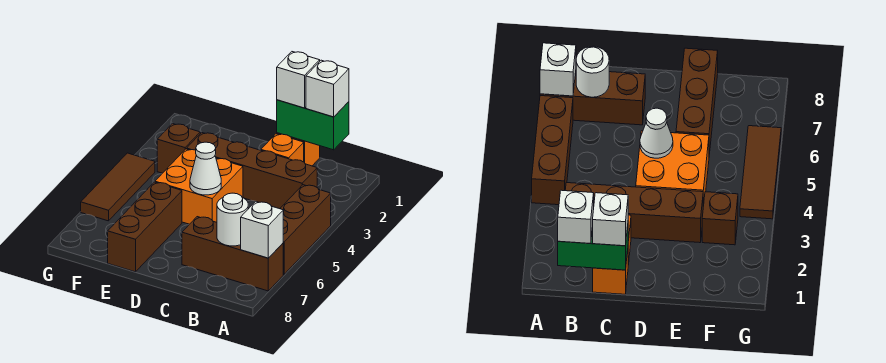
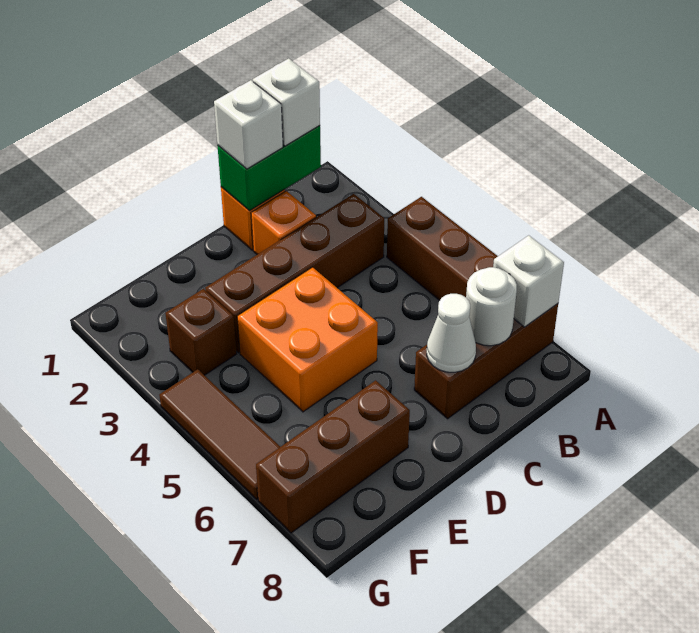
white cone D5 level 2 -> white cone C7 level 2
brown brick E6:E8 level 1 -> brown brick E7:G7 level 1

